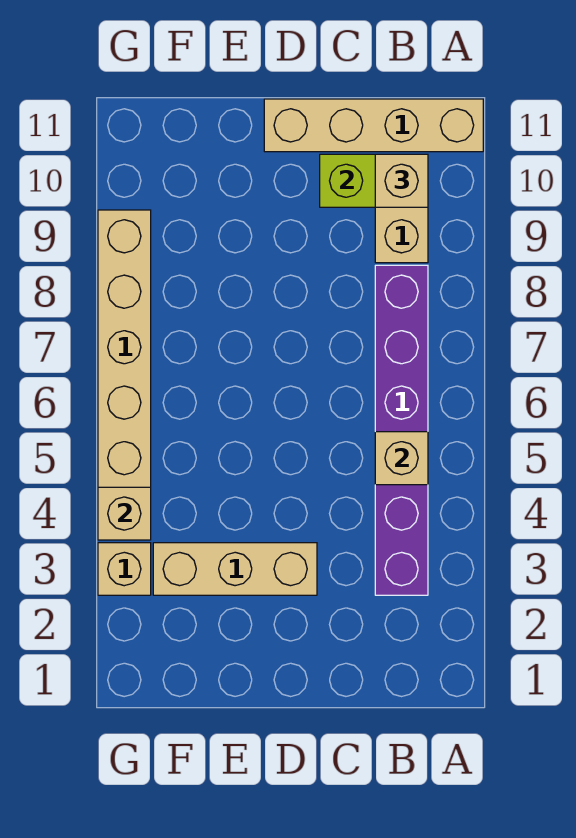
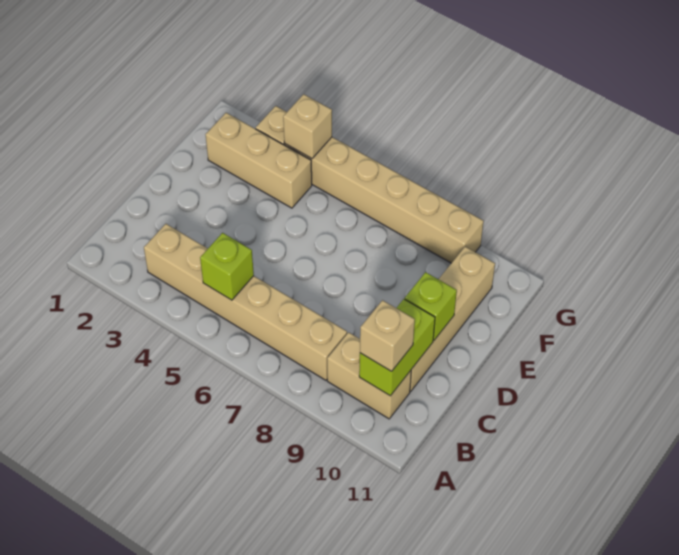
tan brick A11:D11 level 1 -> tan brick C10:F10 level 1
purple brick B3:B8 level 1 -> tan brick B3:B8 level 1
tan brick B5 level 2 -> lime brick B5 level 2
tan brick D3:F3 level 1 -> tan brick F2:F4 level 1
none -> lime brick D10 level 2

